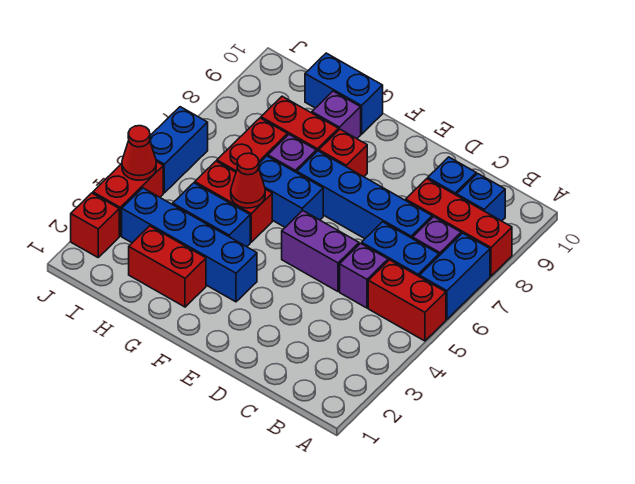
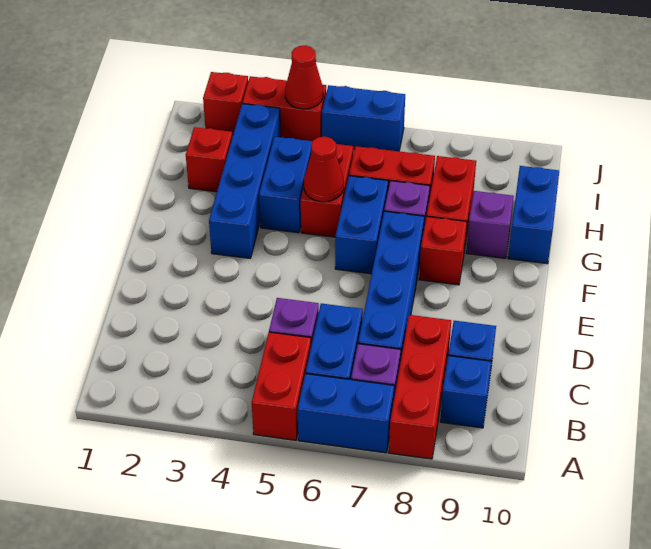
purple brick D5:E5 level 1 -> none
red brick G2:H2 level 1 -> red brick H2 level 1

